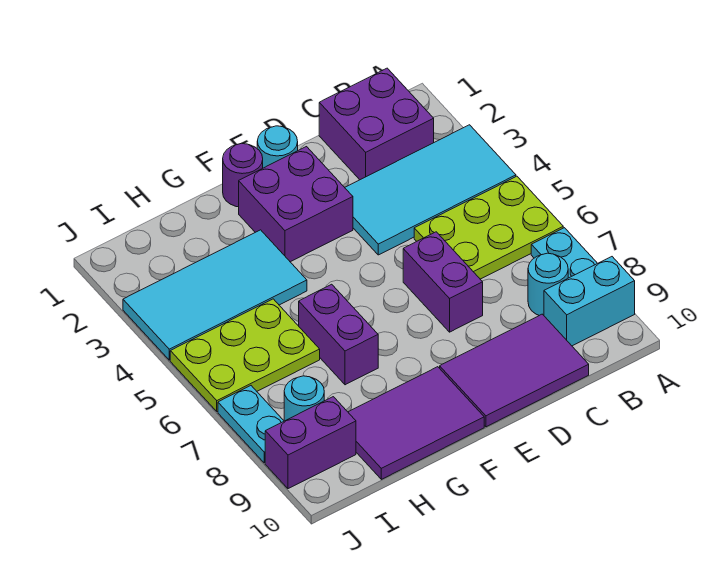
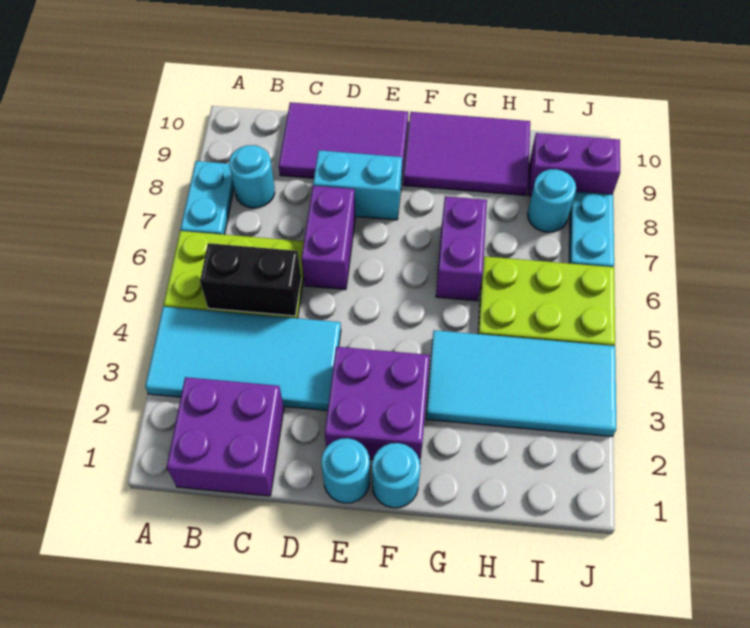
cyan brick A9:B9 level 1 -> cyan brick D8:E8 level 1
none -> black brick B5:C5 level 2
purple round brick F1 level 1 -> cyan round brick F1 level 1

